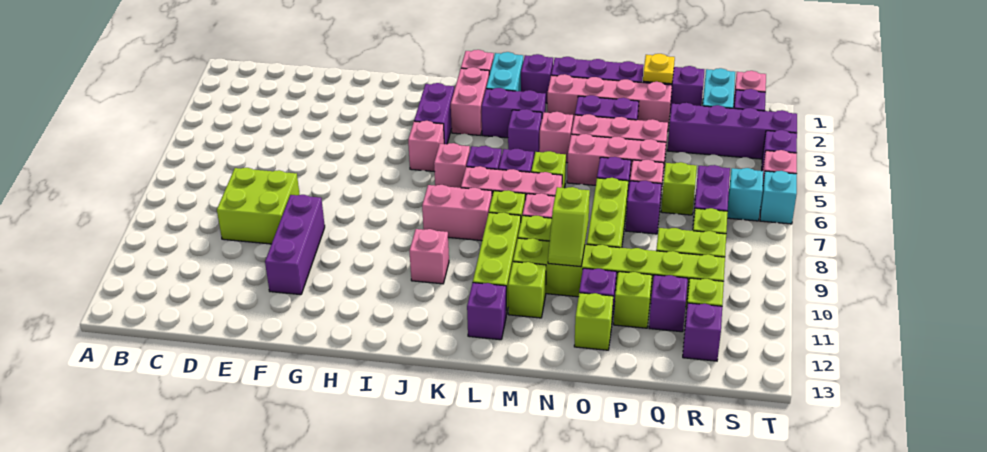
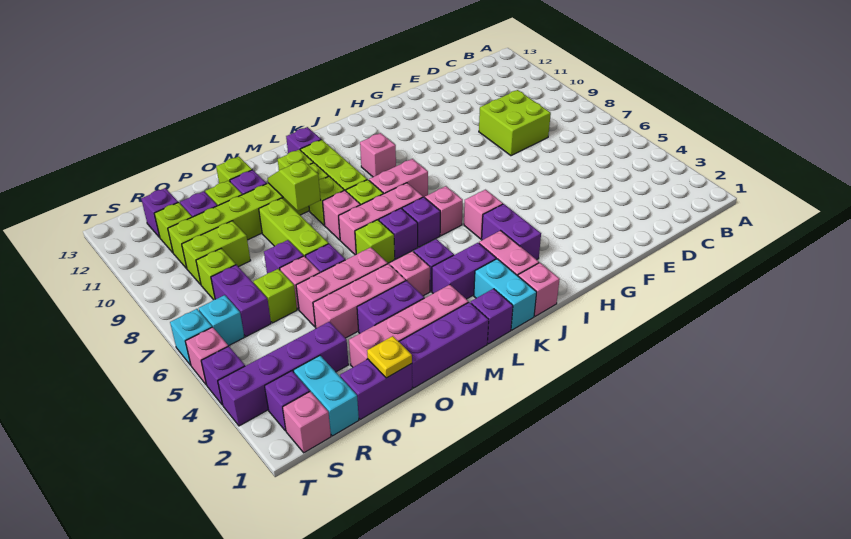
purple brick F9:F11 level 1 -> none

